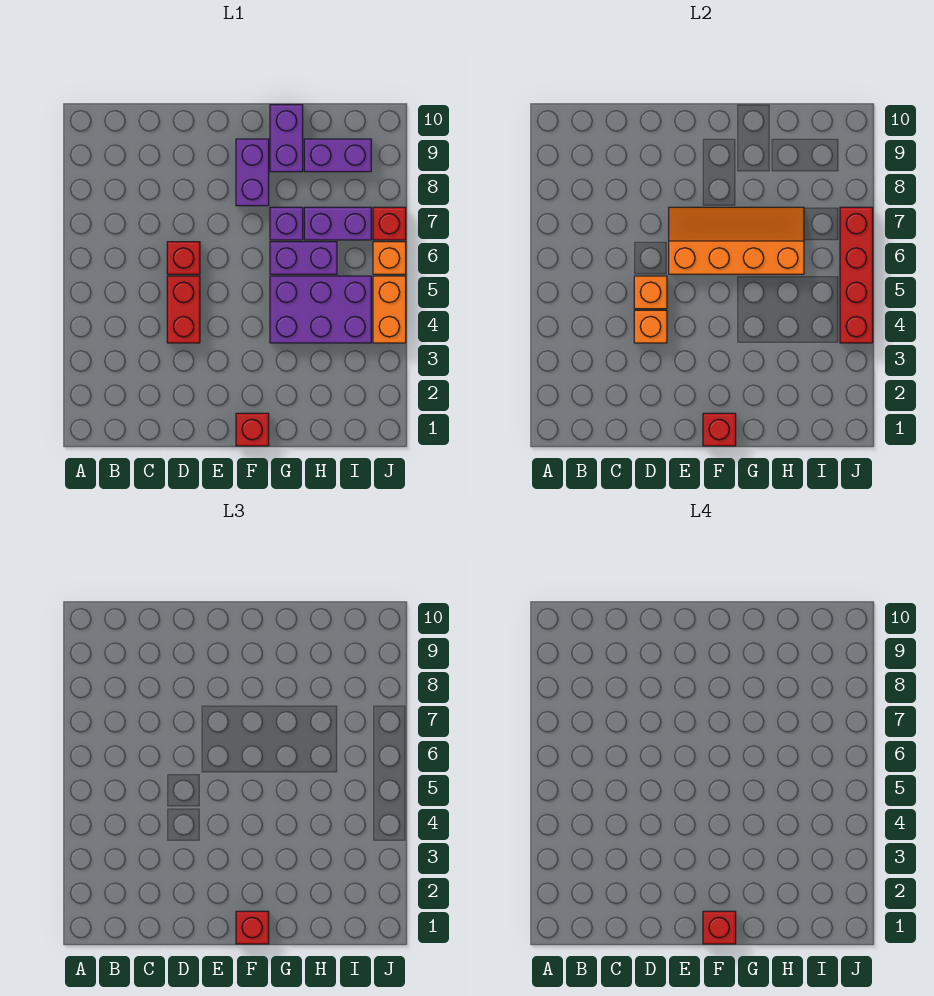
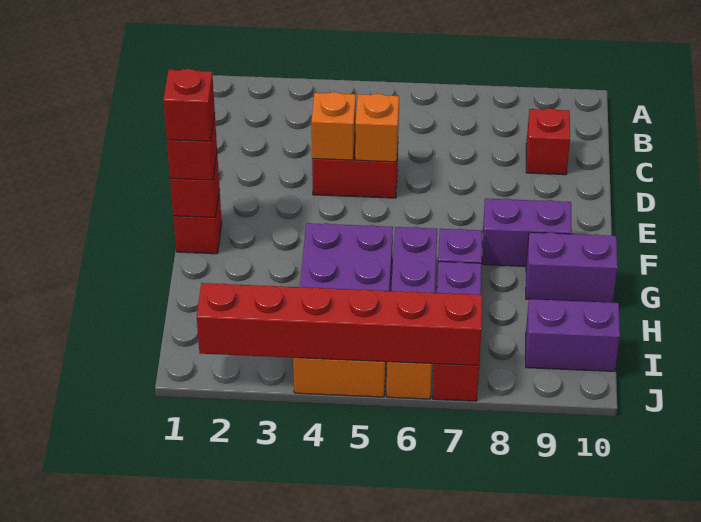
red brick D6 level 1 -> red brick C9 level 1
orange slope E6:H7 level 2 top 6 -> none
purple brick H9:I9 level 1 -> purple brick I9:I10 level 1
red brick J4:J7 level 2 -> red brick J2:J7 level 2

